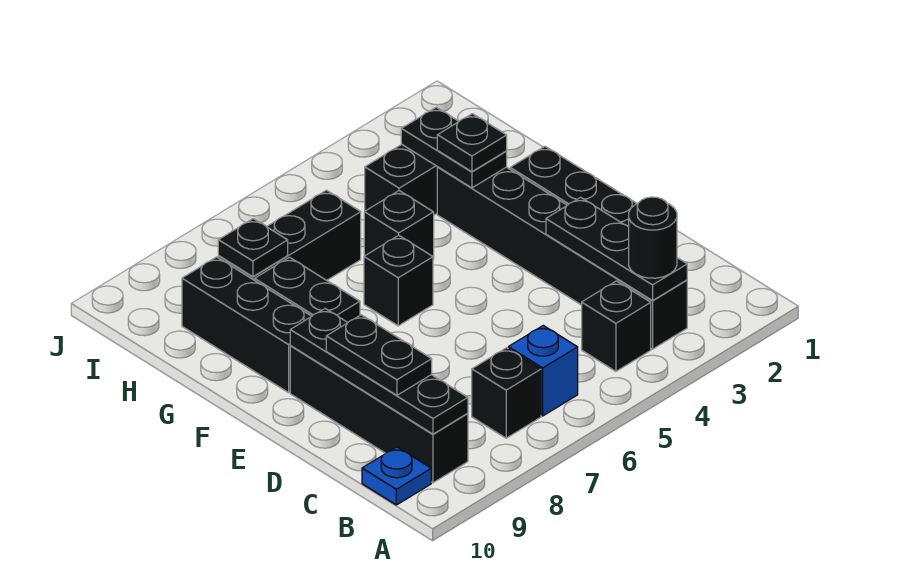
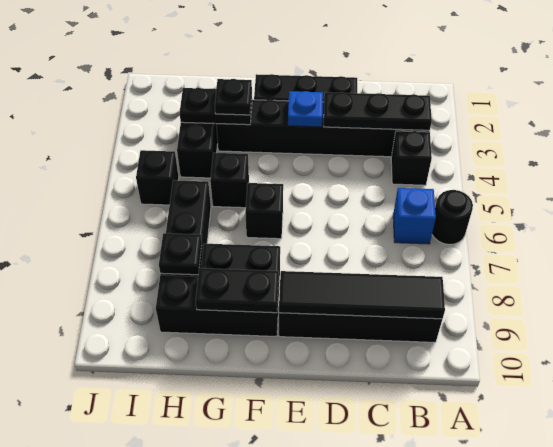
black round brick B3 level 3 -> black round brick A6 level 1
black brick B7 level 1 -> black brick I5 level 1
black plate B9:E9 level 2 -> black tile B9:E9 level 2
blue plate B10 level 1 -> blue plate E3 level 2
black plate C9:D9 level 3 -> black plate F9:G9 level 2

